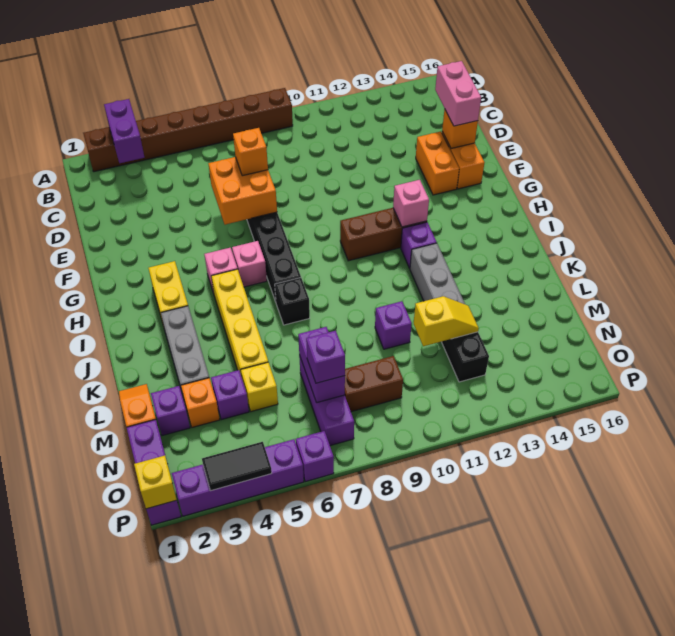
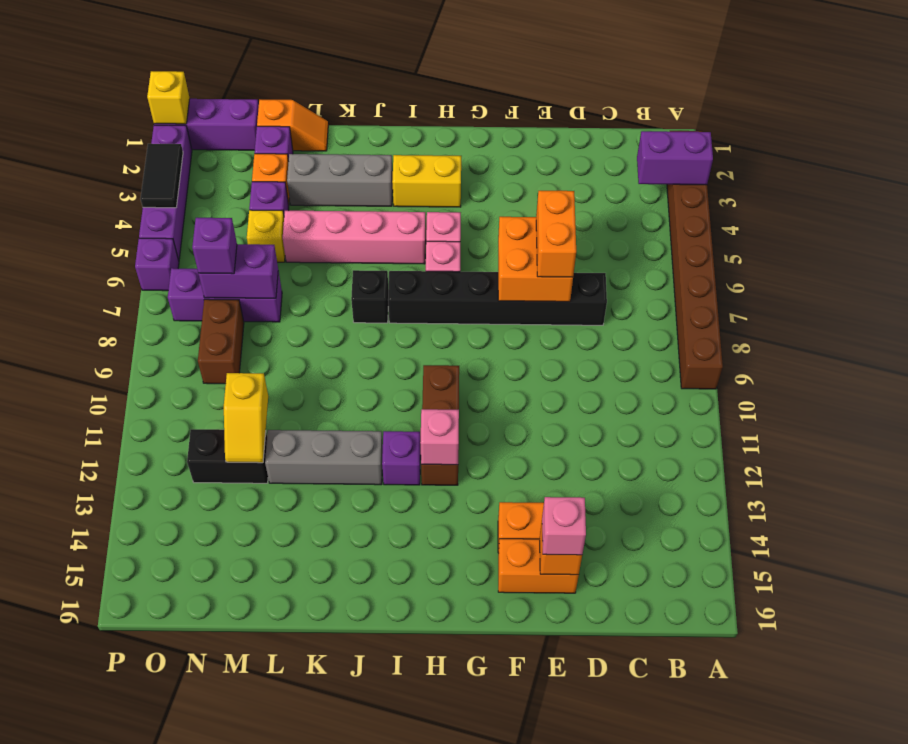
pink brick D15:E15 level 3 -> pink brick E15 level 3
orange brick E7 level 3 -> orange brick E6:E7 level 3
yellow brick I5:L5 level 1 -> pink brick I5:L5 level 1
purple brick L10 level 1 -> none

